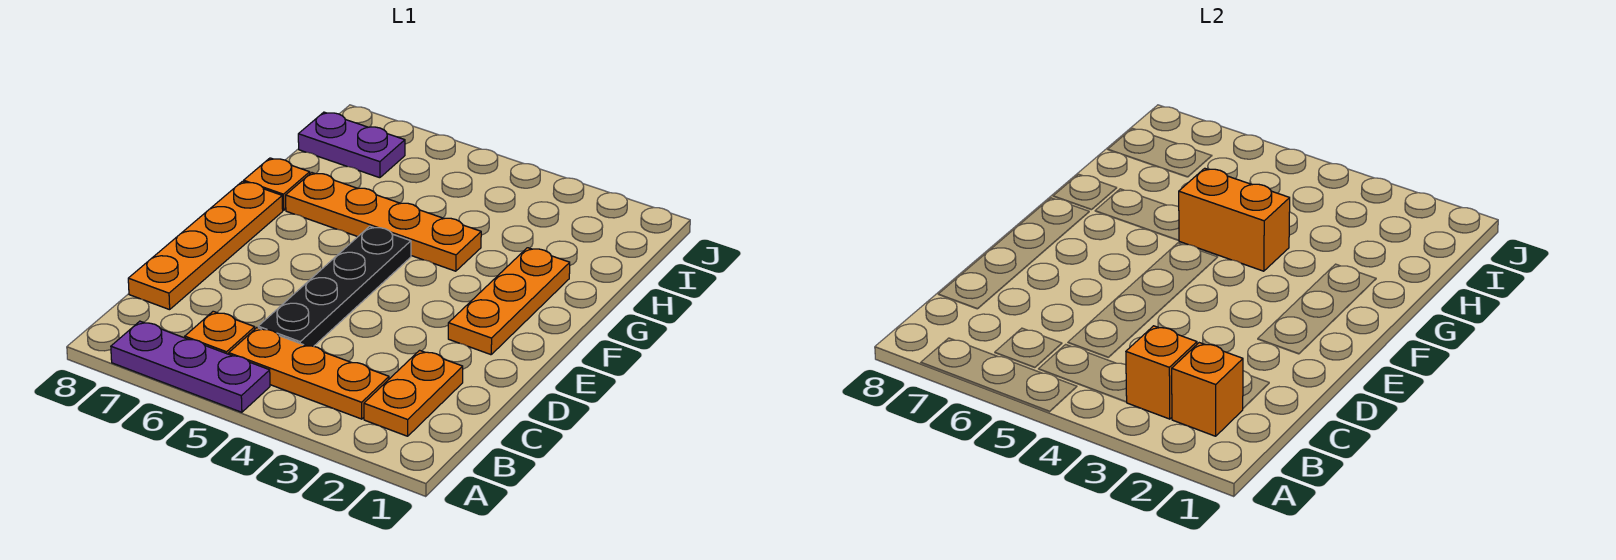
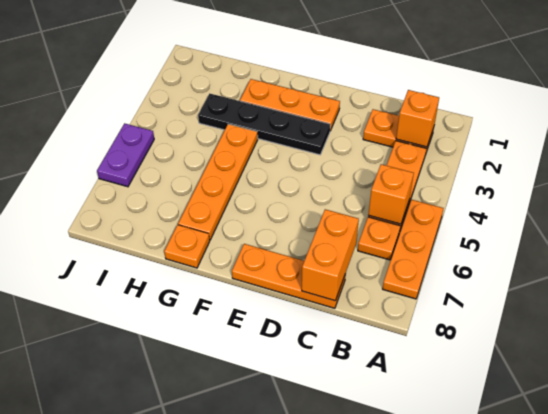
purple plate A5:A7 level 1 -> orange plate A5:A7 level 1
orange brick B3 level 2 -> orange brick B5 level 2
black plate C5:F5 level 1 -> black plate E3:H3 level 1
orange plate C8:F8 level 1 -> orange plate C8:E8 level 1
orange brick G4:G5 level 2 -> orange brick C7:C8 level 2
purple plate I7:I8 level 1 -> purple plate J5:J6 level 1

